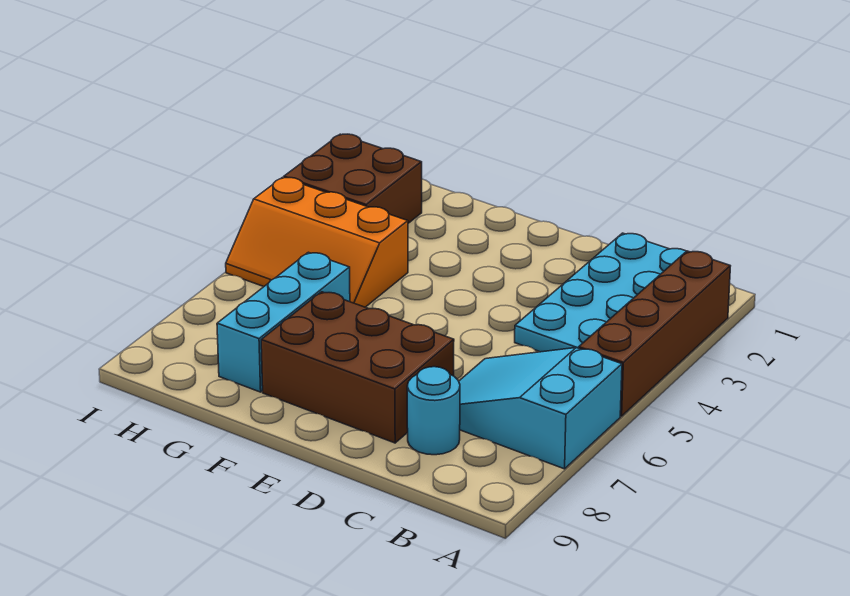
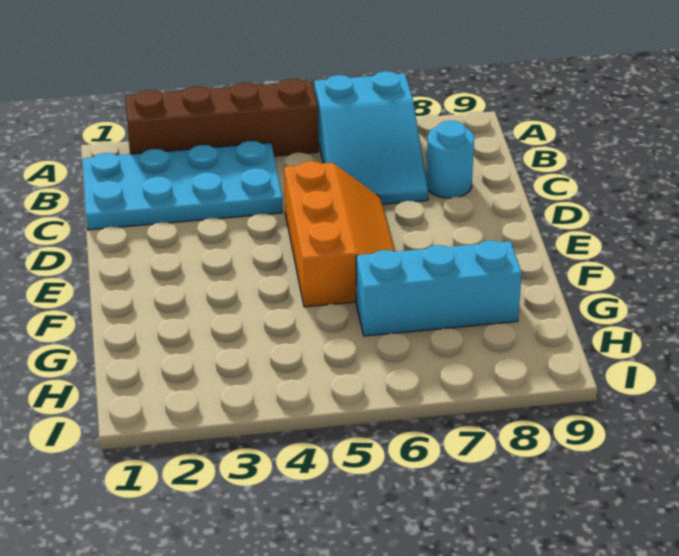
brown brick D7:F8 level 1 -> none
orange slope G4:I5 level 1 top 4 -> orange slope D5:F6 level 1 top 5
brown brick H2:I3 level 1 -> none

